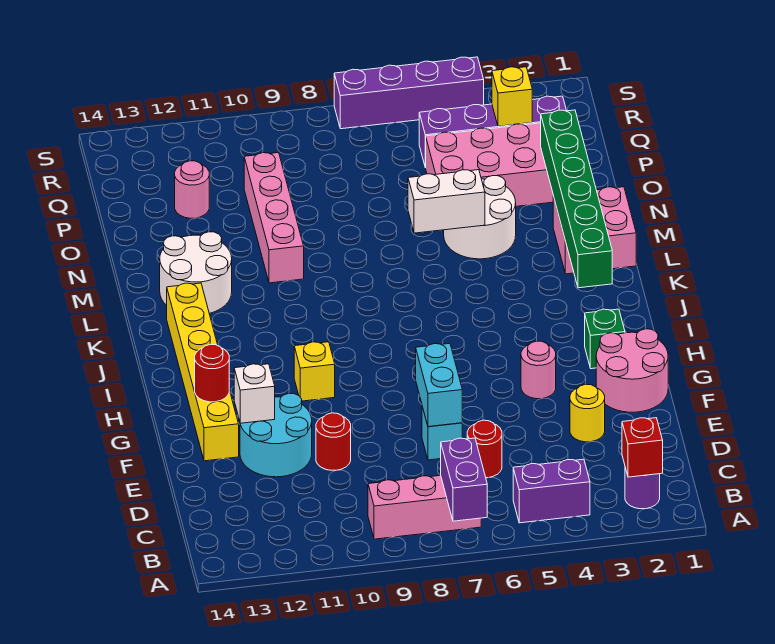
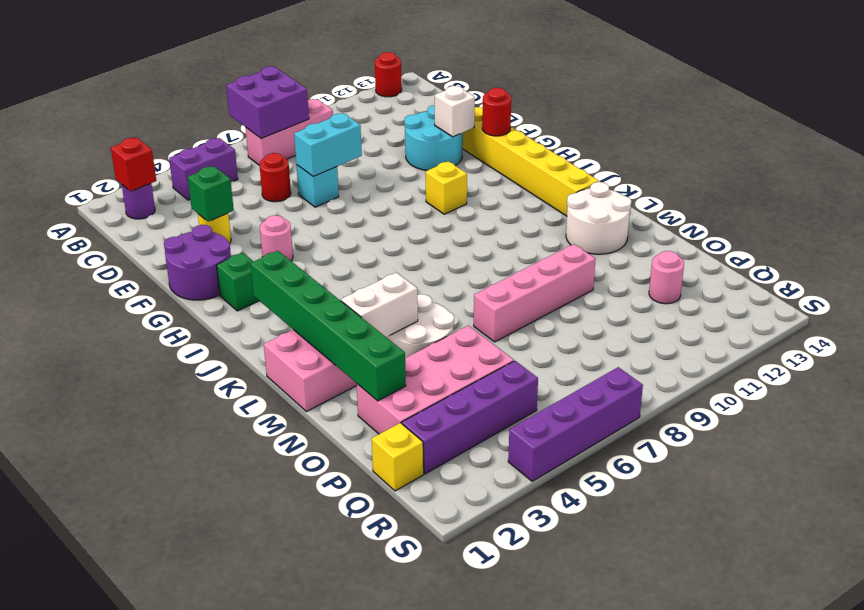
purple brick A7:B7 level 2 -> purple brick A7:B8 level 2
none -> green brick E3 level 2
cyan brick E7:F7 level 2 -> cyan brick E7:E8 level 2
red round brick E10 level 1 -> red round brick A13 level 1
pink round brick F1:G2 level 1 -> purple round brick F1:G2 level 1
white brick M5:M6 level 2 -> white brick M3:M4 level 2
pink brick M10:P10 level 1 -> pink brick N7:N10 level 1
yellow brick Q3 level 2 -> yellow brick Q1 level 1

